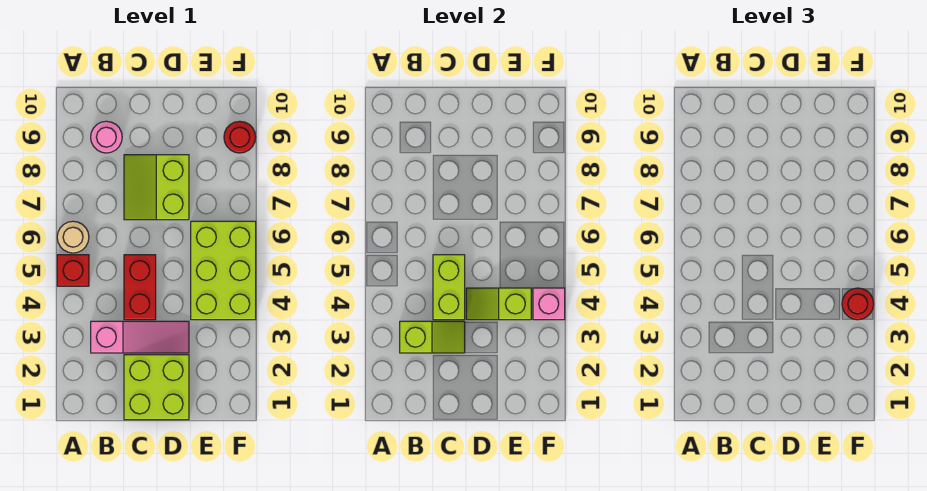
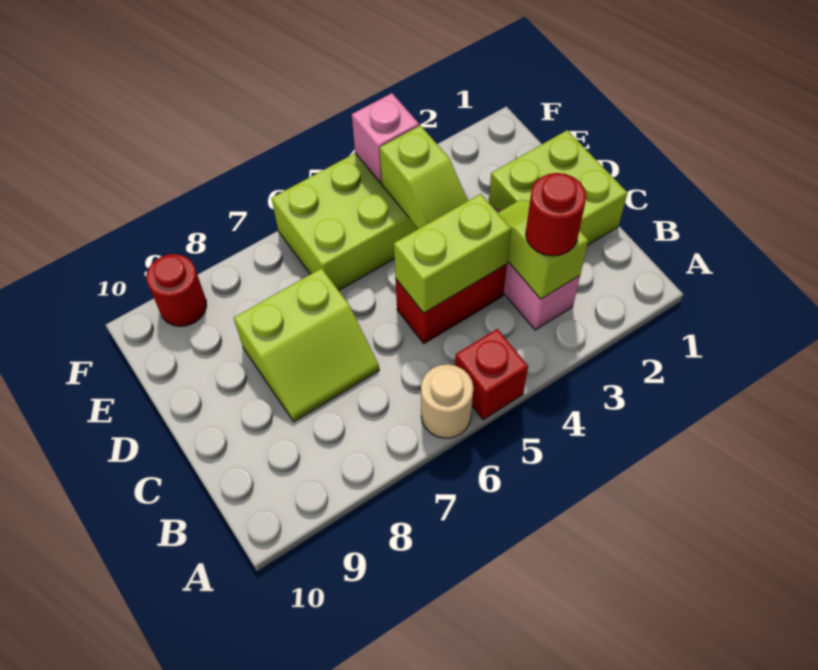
pink round brick B9 level 1 -> none
red round brick F4 level 3 -> red round brick B3 level 3

